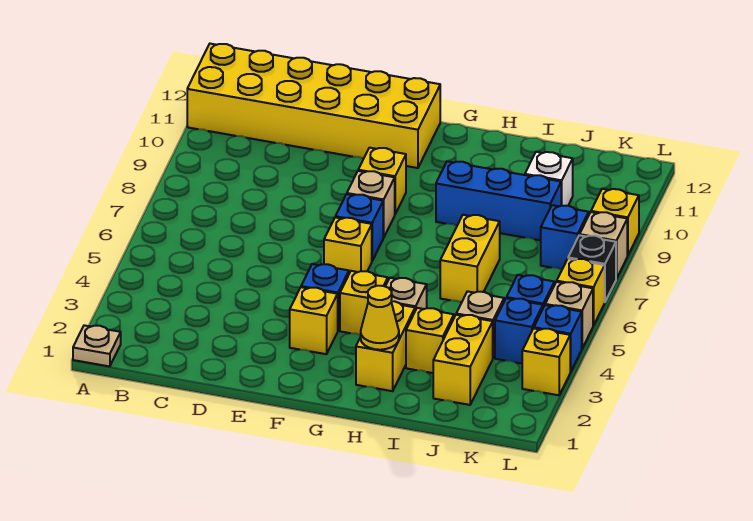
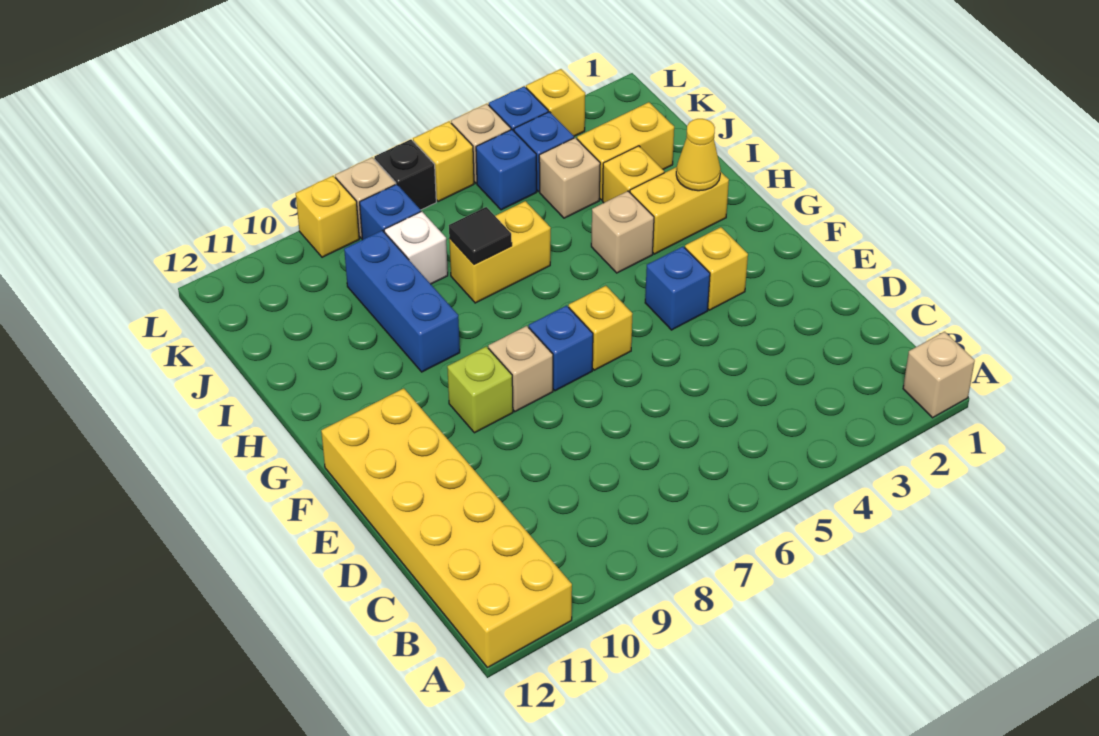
tan plate A1 level 1 -> tan brick A1 level 1
yellow brick F9 level 1 -> lime brick F9 level 1
yellow brick G4 level 1 -> none
none -> black tile I7 level 2
white brick J10 level 1 -> white brick J8 level 1

